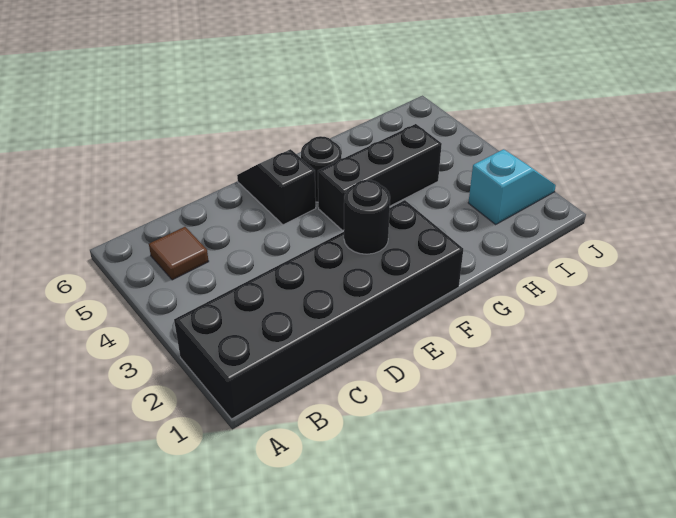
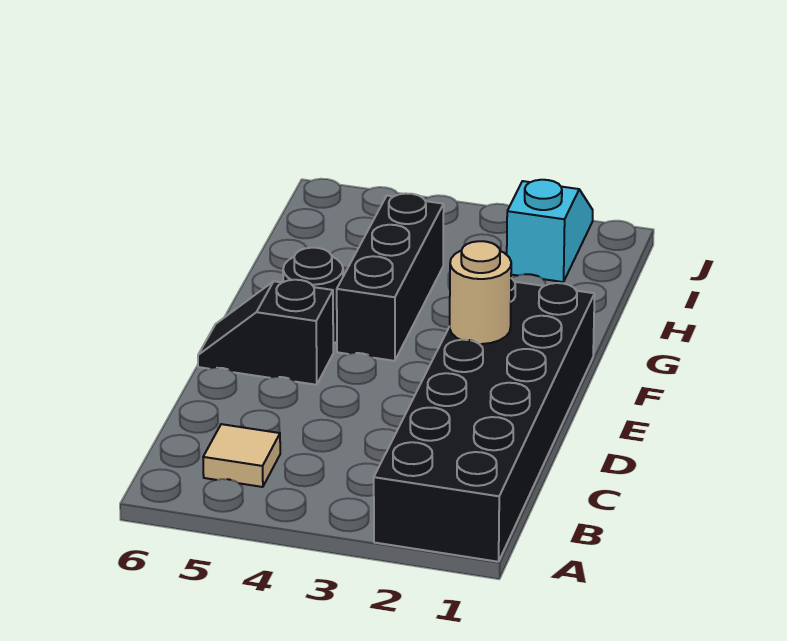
brown tile B5 level 1 -> tan tile B5 level 1
black round brick E2 level 2 -> tan round brick E2 level 2

